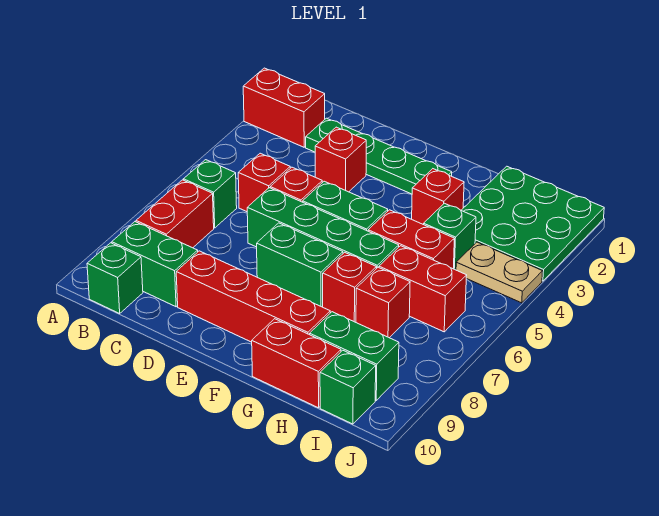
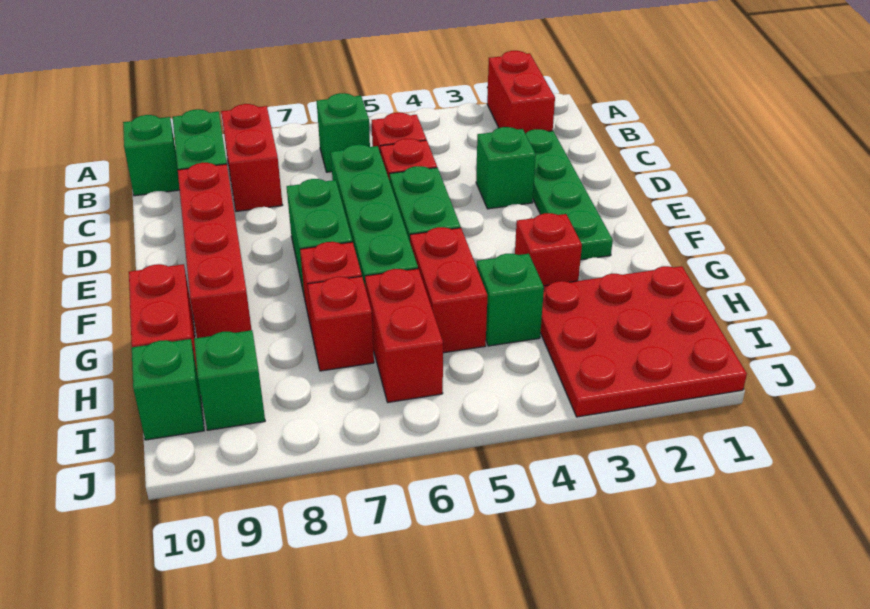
red brick B7:B8 level 1 -> red brick B8:C8 level 1
red brick D3 level 1 -> green brick D3 level 1
green plate H1:J3 level 1 -> red plate H1:J3 level 1
green brick H9:I9 level 1 -> green brick I9 level 1
tan plate I4:J4 level 1 -> none

